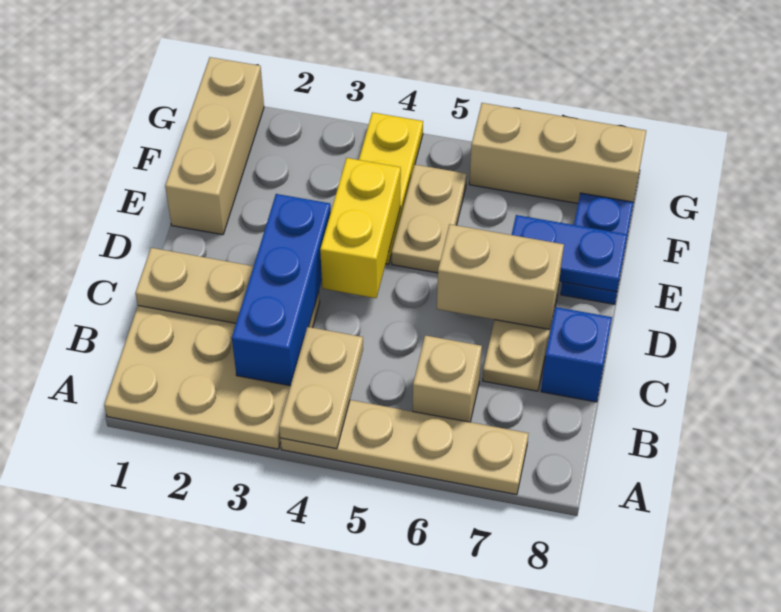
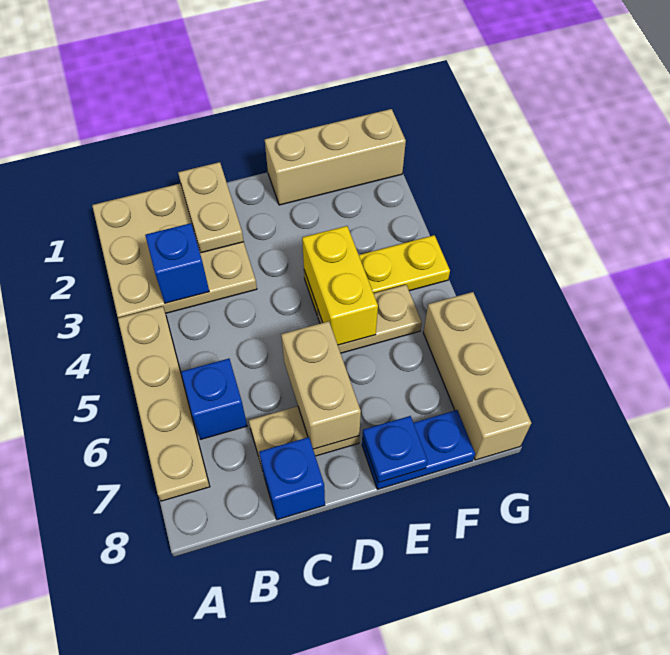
tan plate A4:B4 level 2 -> none
blue brick B3:D3 level 2 -> blue brick B3 level 2
tan brick B6 level 1 -> blue brick B6 level 1
yellow brick D4:E4 level 2 -> yellow brick E4:E5 level 2
blue plate E7:E8 level 2 -> blue plate E8 level 2

